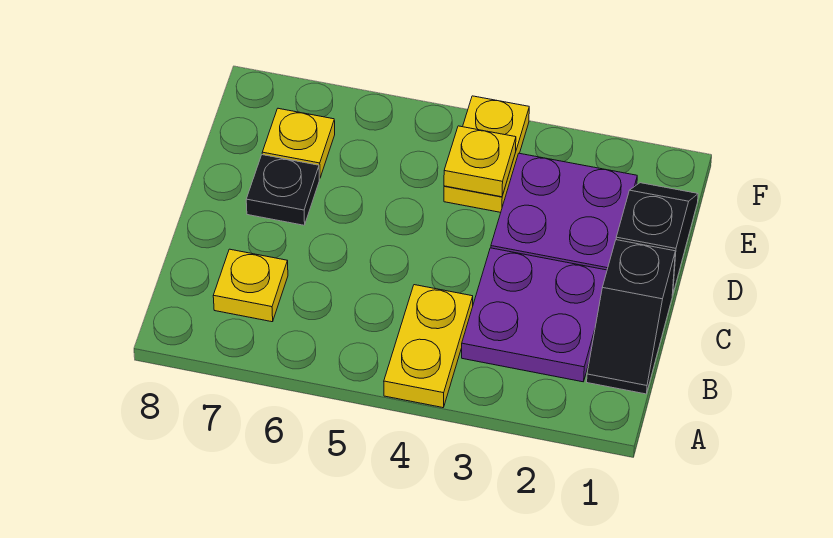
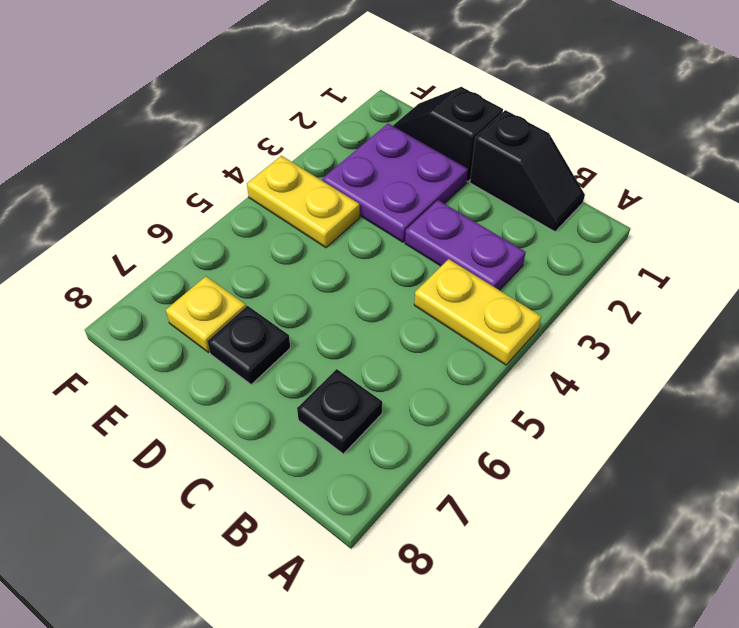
purple plate B2:C3 level 1 -> purple plate B3:C3 level 1
yellow plate B7 level 1 -> black plate B7 level 1
yellow plate E4 level 2 -> none

